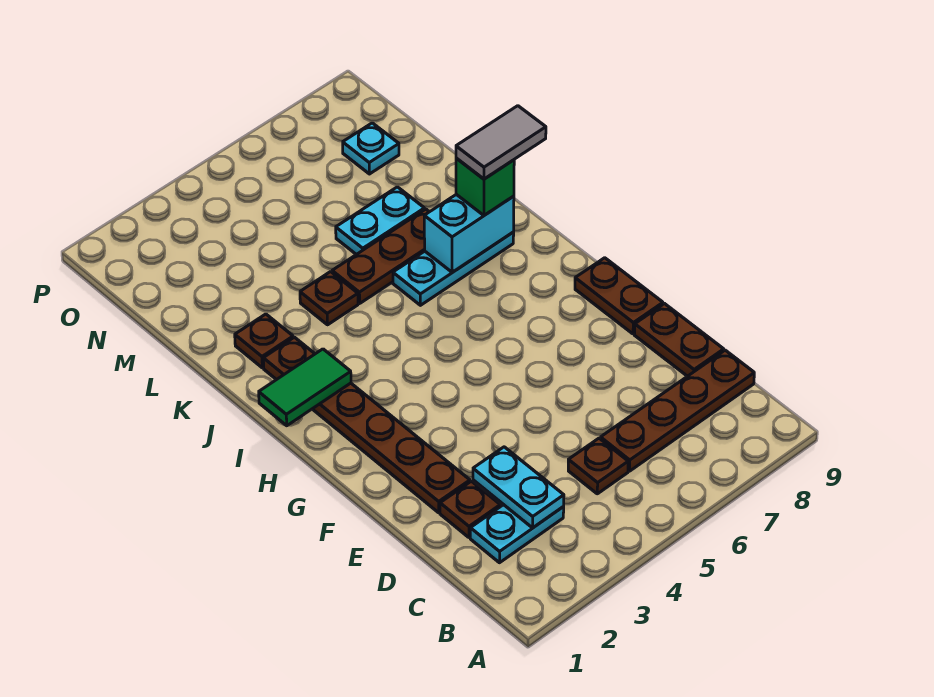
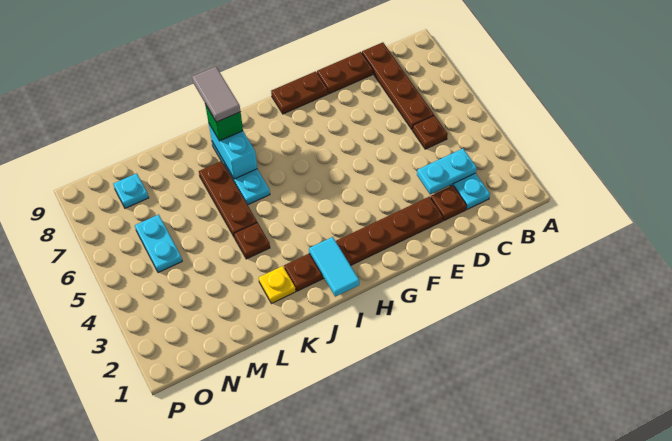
green tile I1:I2 level 2 -> cyan tile I1:I2 level 2
brown plate K2 level 1 -> yellow plate K2 level 1
cyan plate L6:L7 level 1 -> cyan plate N5:N6 level 1

